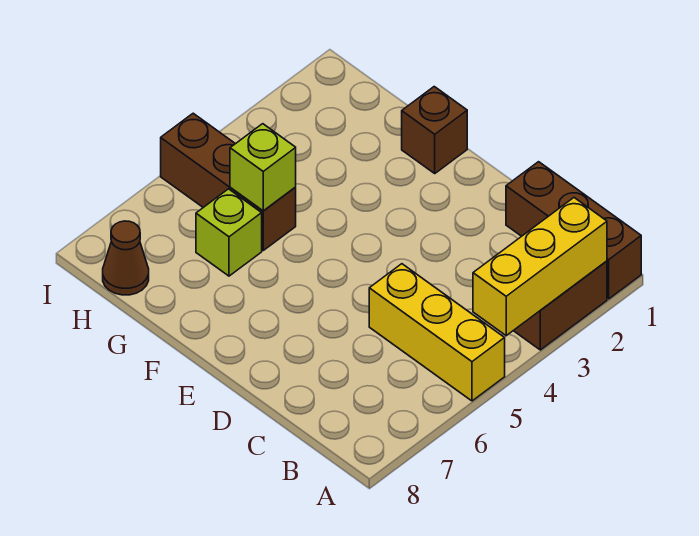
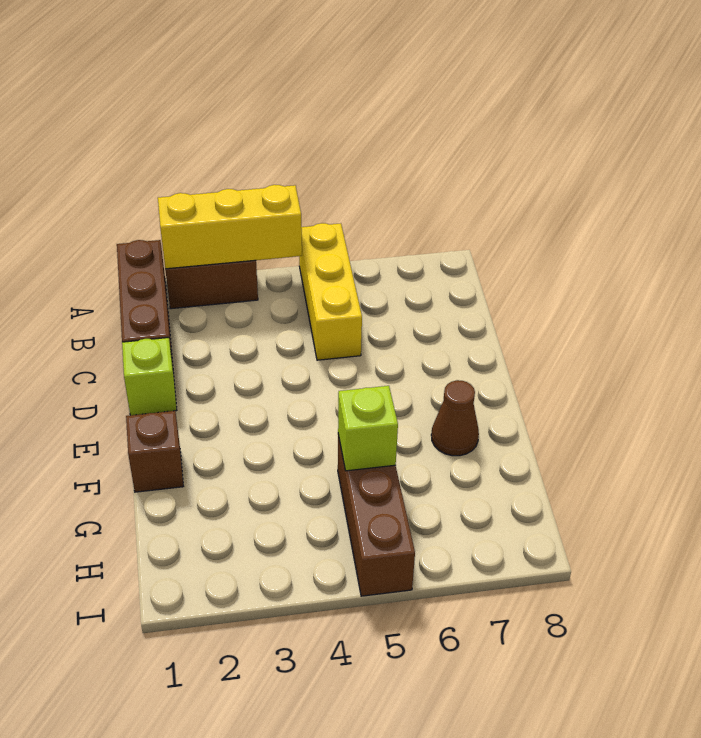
lime brick G6 level 1 -> lime brick D1 level 1
brown cone H8 level 1 -> brown cone F7 level 1

